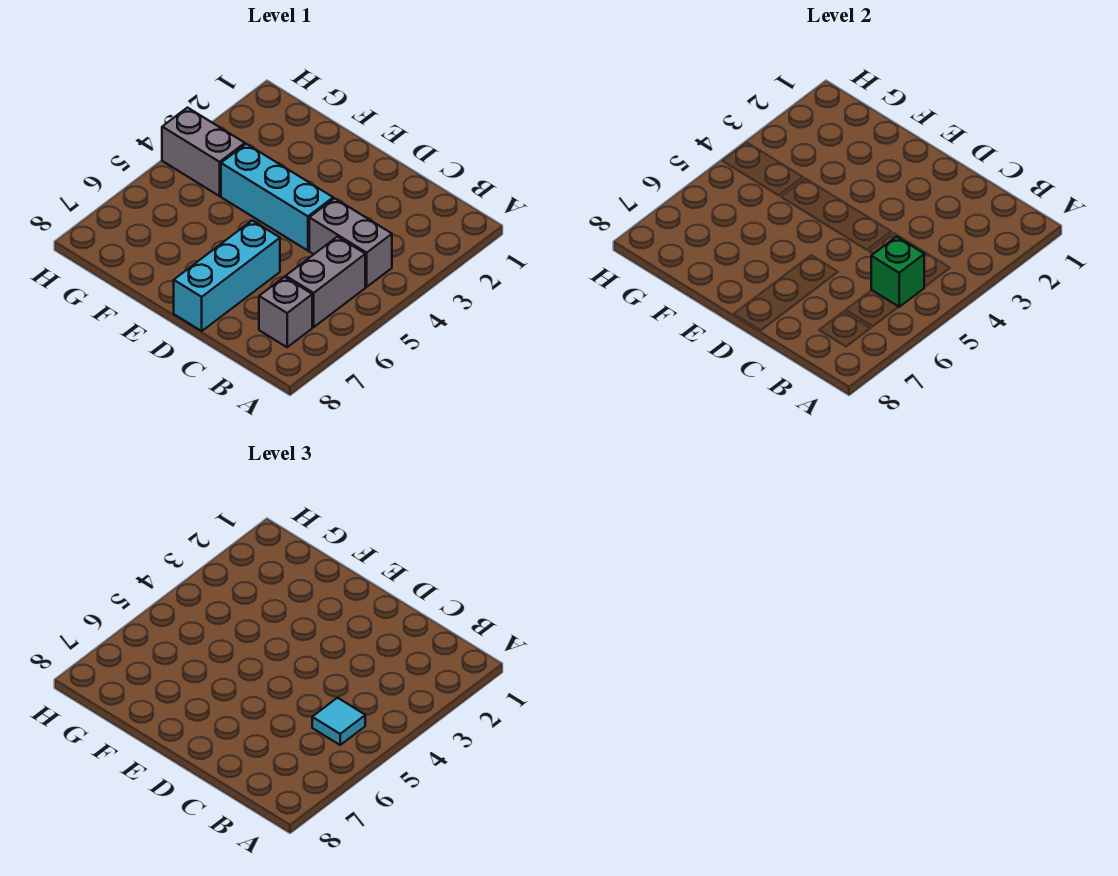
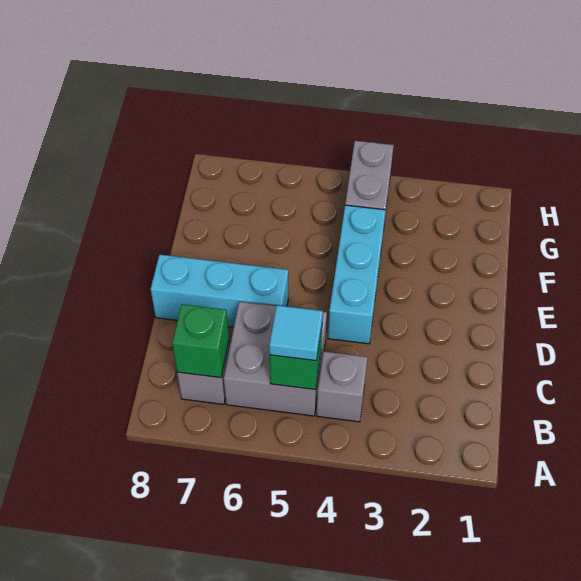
grey brick B4:C4 level 1 -> grey brick B4 level 1
grey brick B5:B6 level 1 -> grey brick B5:C6 level 1
none -> green brick B7 level 2

